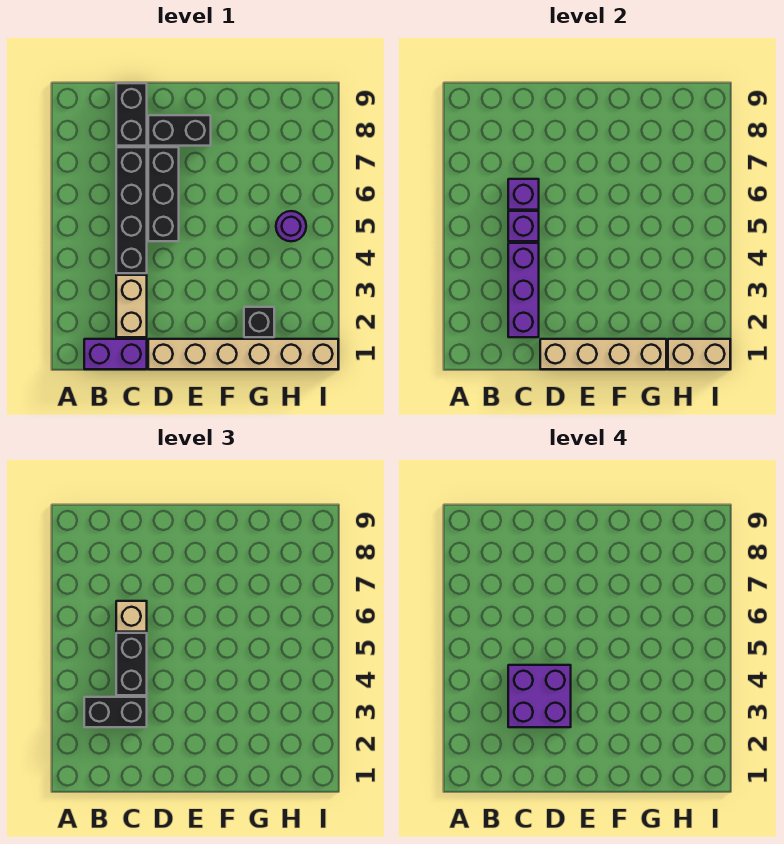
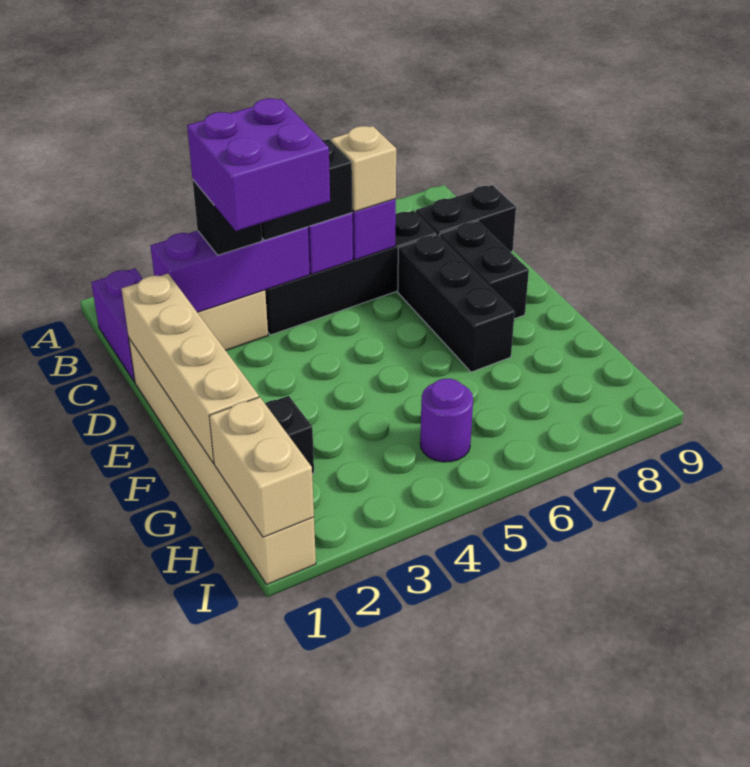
black brick B3:C3 level 3 -> black brick C3 level 3
black brick D5:D7 level 1 -> black brick D7:F7 level 1

